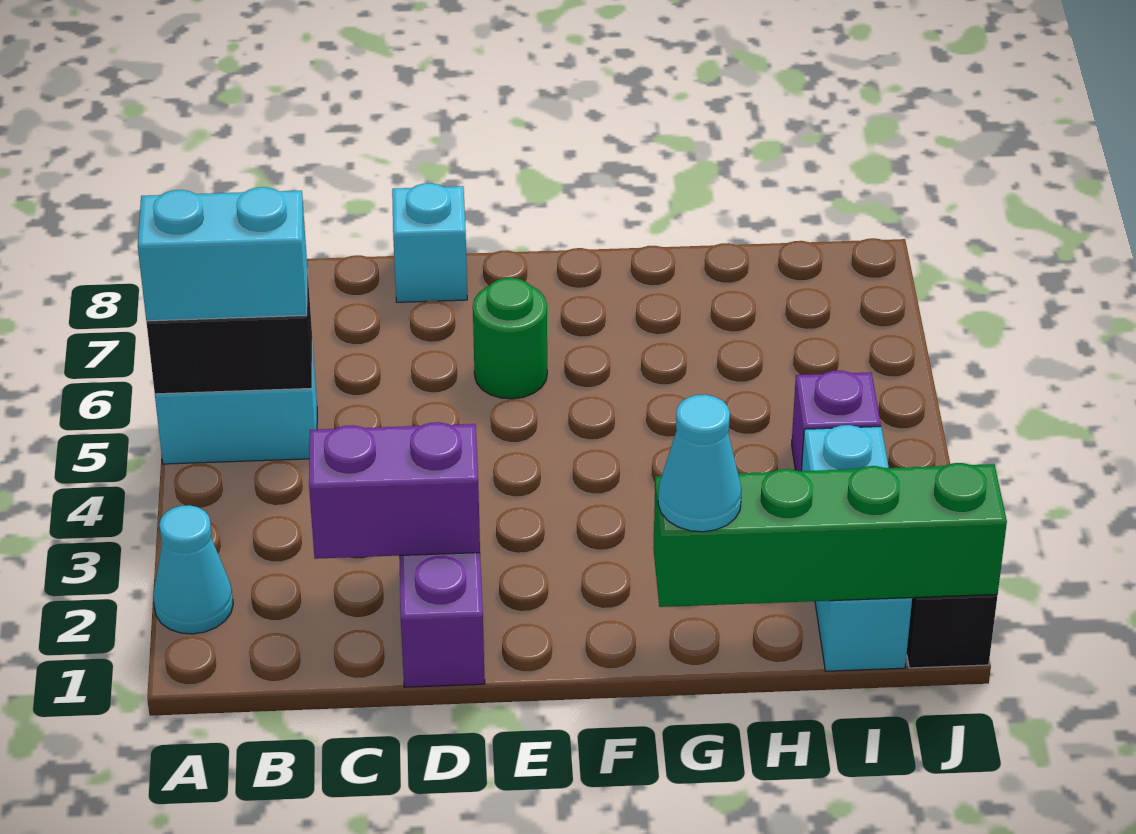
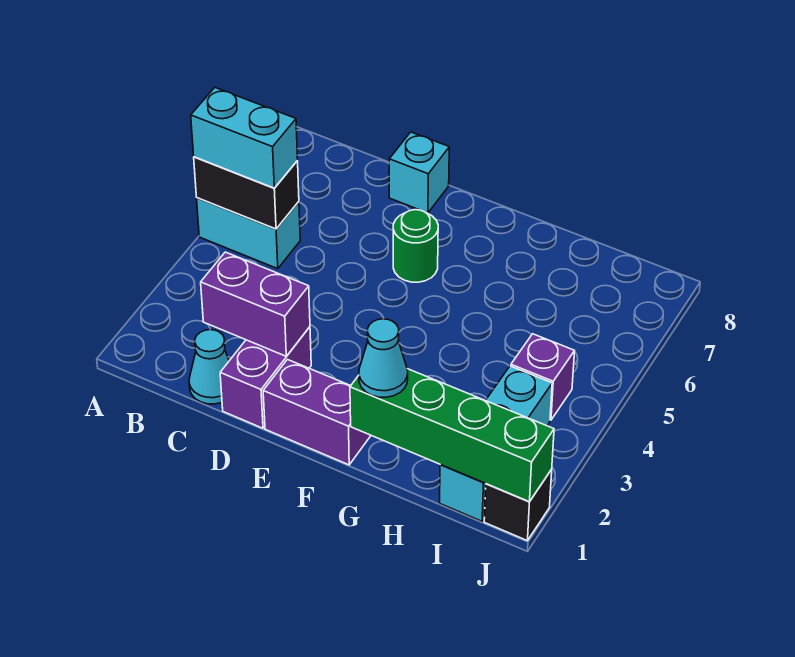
cyan cone A2 level 1 -> cyan cone C1 level 1
none -> purple brick E1:F1 level 1

